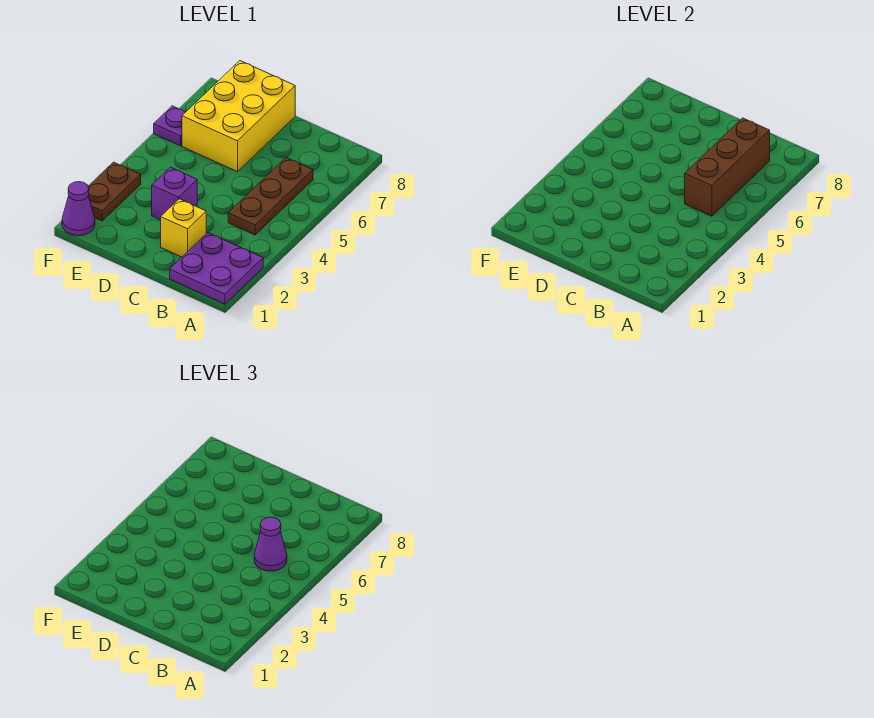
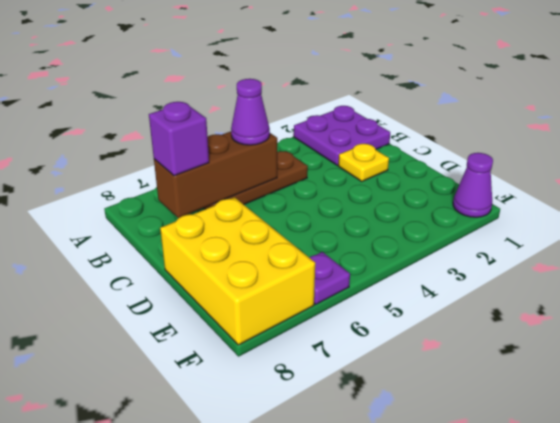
yellow brick C2 level 1 -> yellow plate C2 level 1
purple brick D3 level 1 -> purple brick B7 level 3
yellow brick D6:E8 level 1 -> yellow brick D7:F8 level 1
brown plate F2:F3 level 1 -> none

